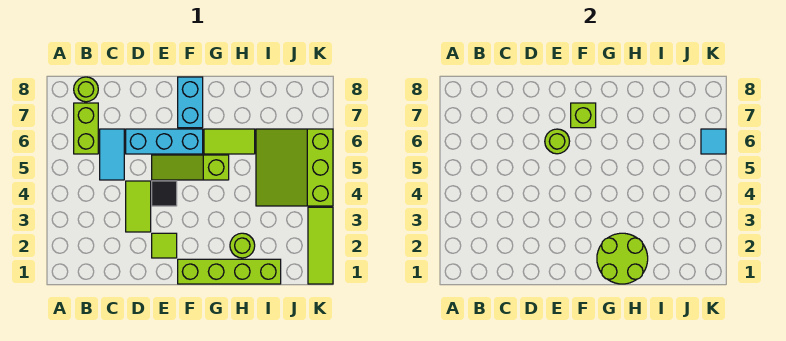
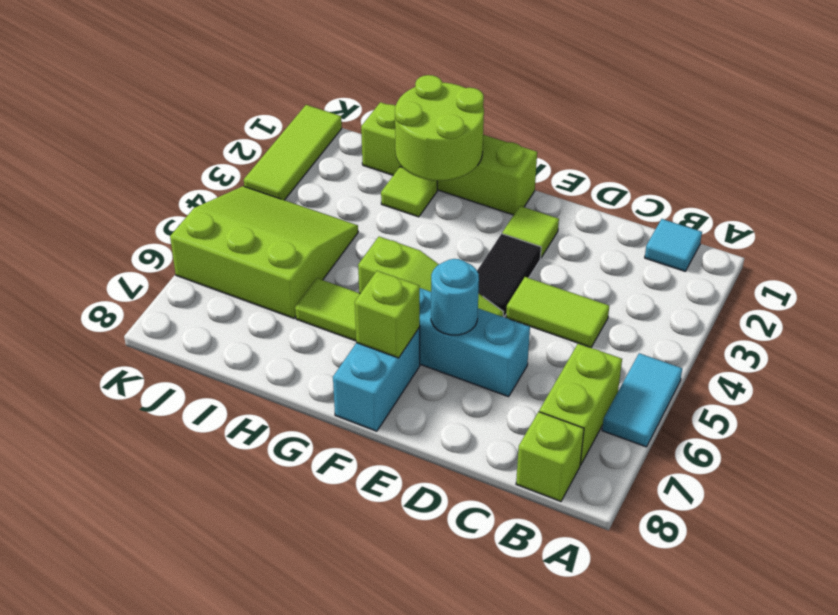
lime round brick B8 level 1 -> lime brick B8 level 1
cyan tile C5:C6 level 1 -> cyan tile A5:A6 level 1
lime tile D3:D4 level 1 -> lime tile C4:D4 level 1
black tile E4 level 1 -> black tile E3:E4 level 1
lime round brick E6 level 2 -> cyan round brick E6 level 2
lime round brick H2 level 1 -> lime tile H2 level 1
lime slope I4:K6 level 1 top K -> lime slope I4:K6 level 1 top 6
cyan tile K6 level 2 -> cyan tile B1 level 1

